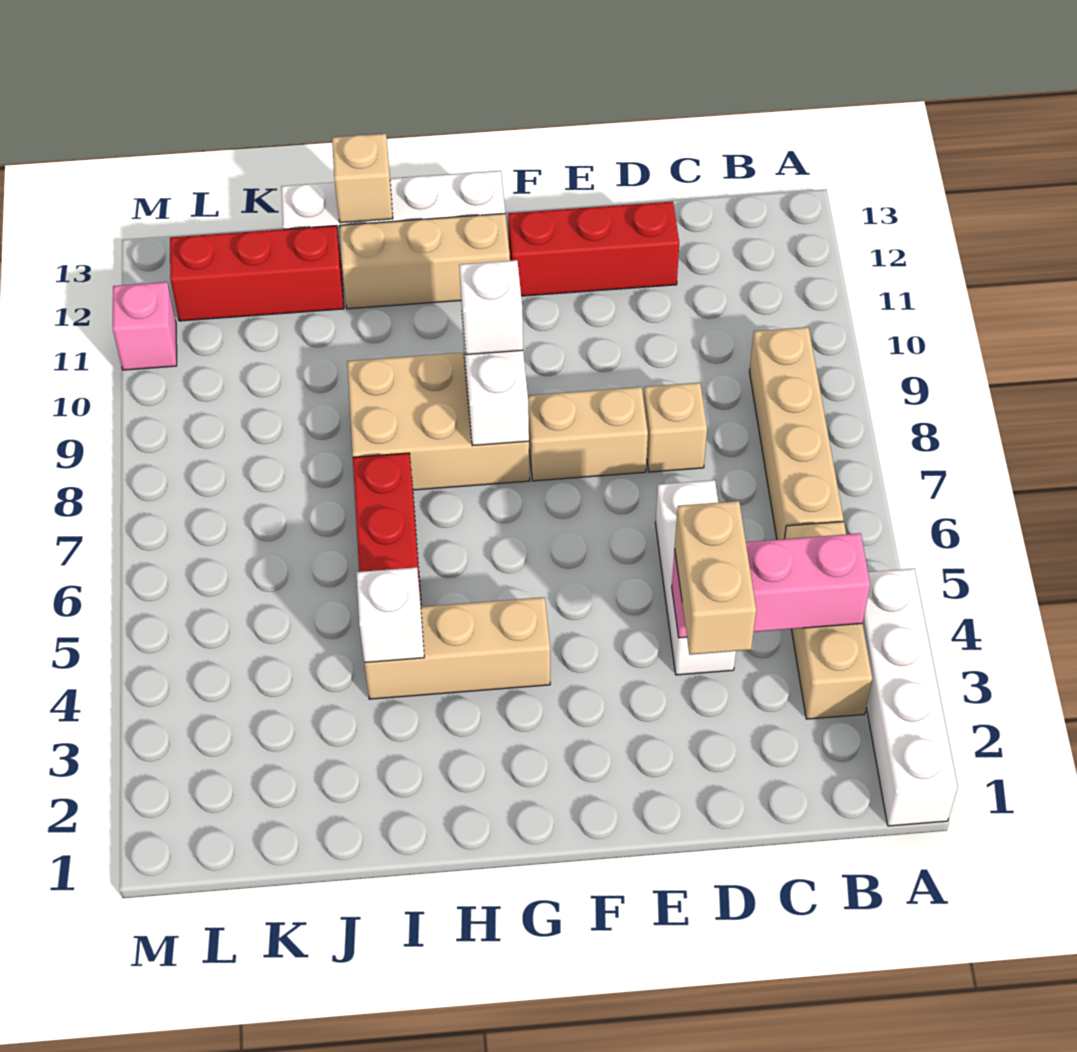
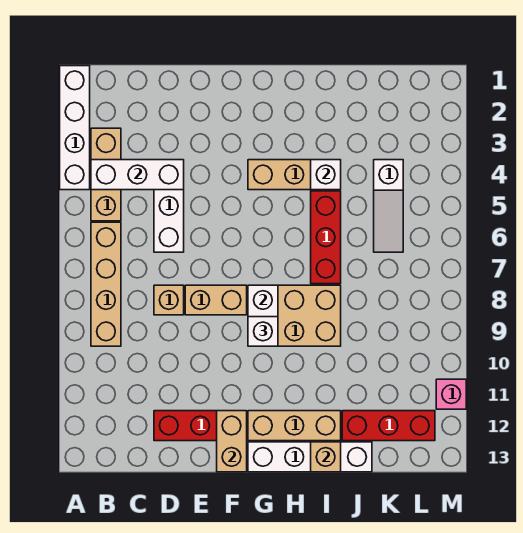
pink brick B4:D4 level 2 -> white brick B4:D4 level 2
tan brick D3:D4 level 3 -> tan brick F12:F13 level 2
none -> white slope K4:K6 level 1 top 4

